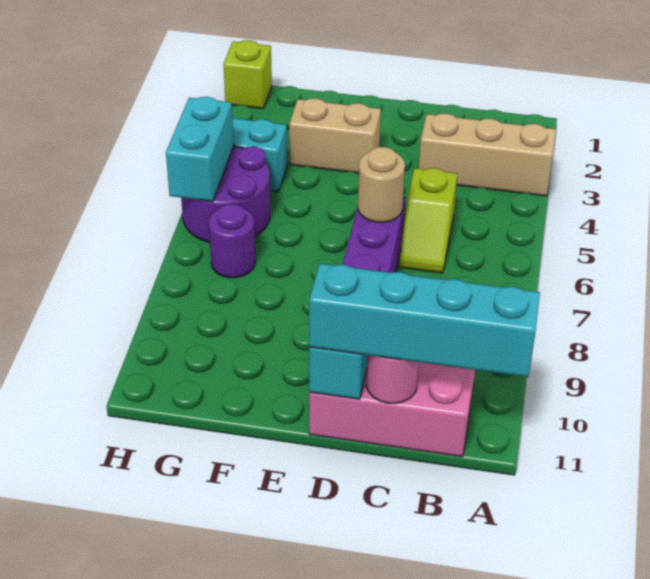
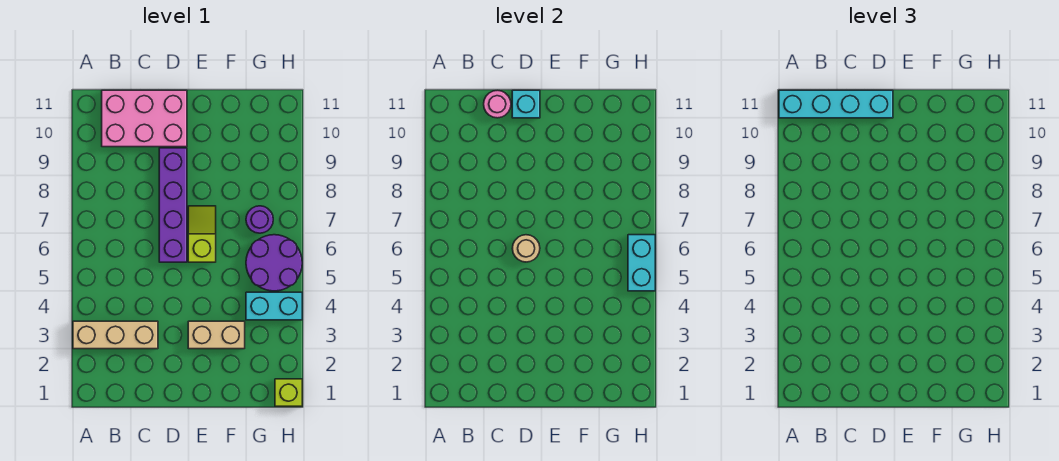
lime slope C5:C6 level 1 top 5 -> lime slope E6:E7 level 1 top 6

